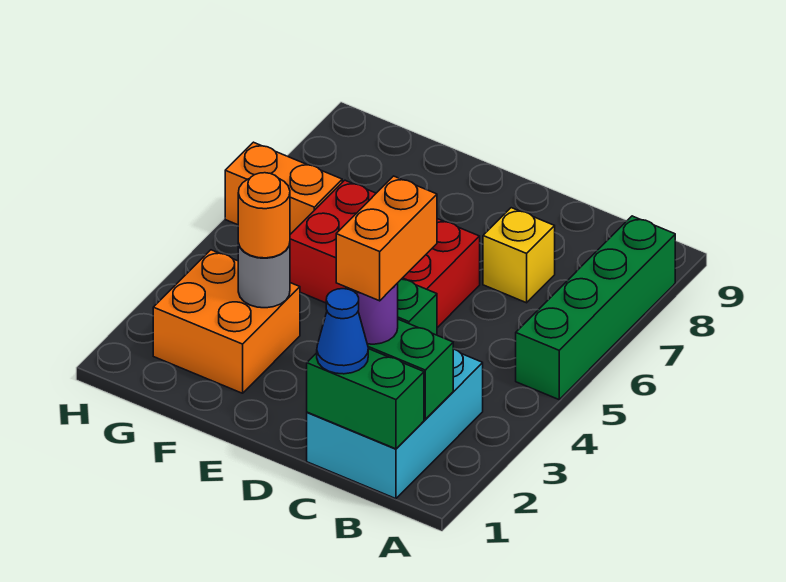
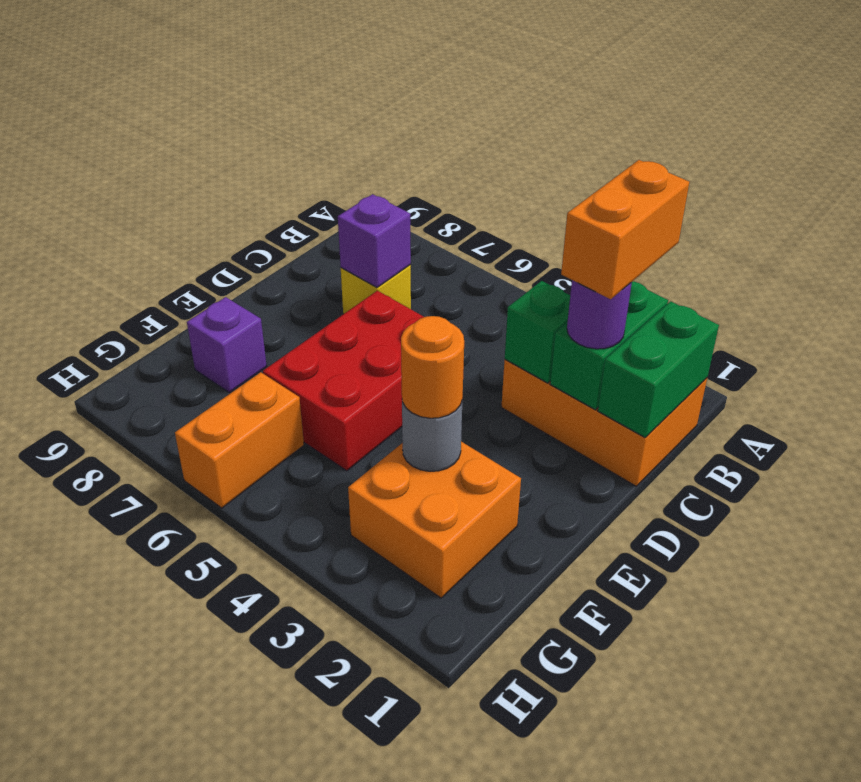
green brick A5:A8 level 1 -> none
cyan brick B1:C3 level 1 -> orange brick B1:C3 level 1
blue cone C1 level 3 -> none
orange brick C2:C3 level 4 -> orange brick B2:C2 level 4
none -> purple brick C7 level 2
none -> purple brick F8 level 1

